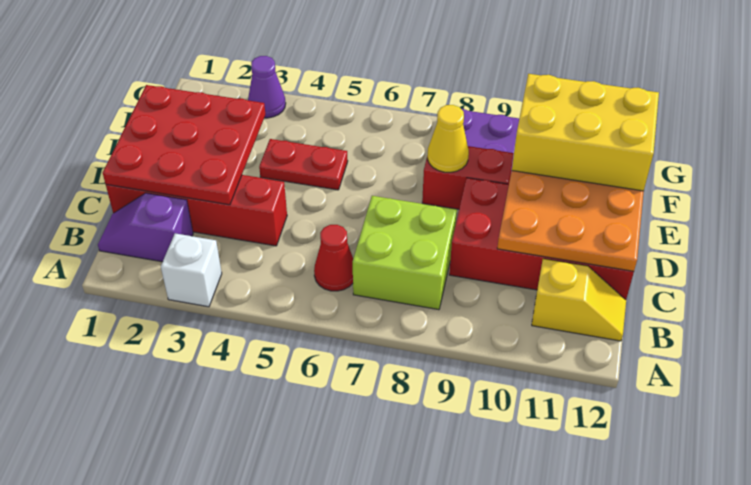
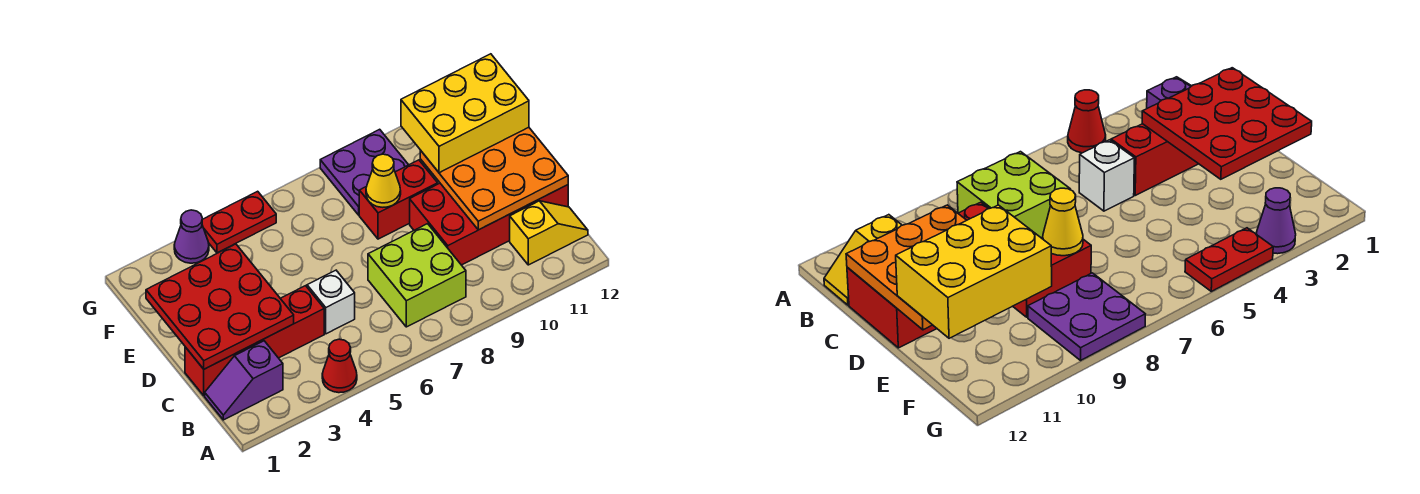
white brick A3 level 1 -> white brick C5 level 1
red cone B6 level 1 -> red cone A4 level 1
red plate E4:E5 level 1 -> red plate G4:G5 level 1

